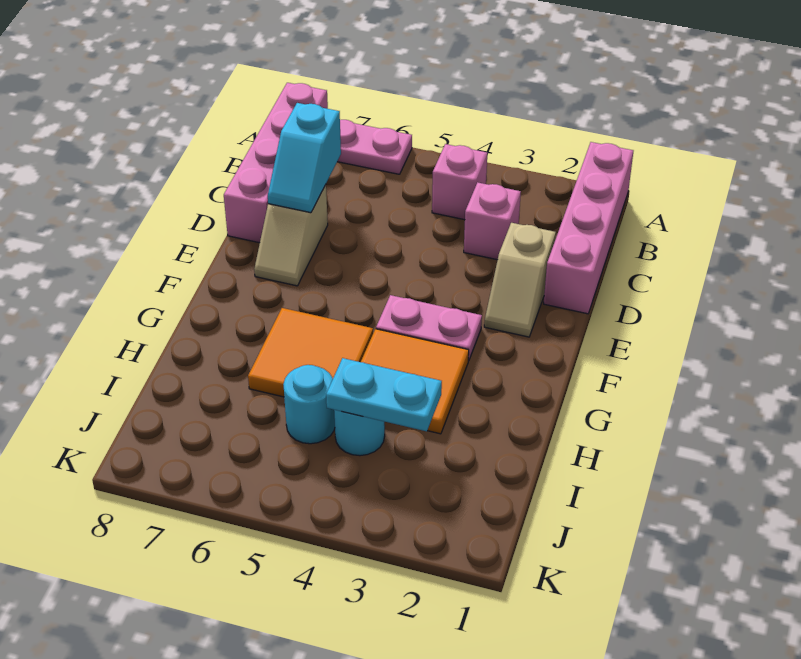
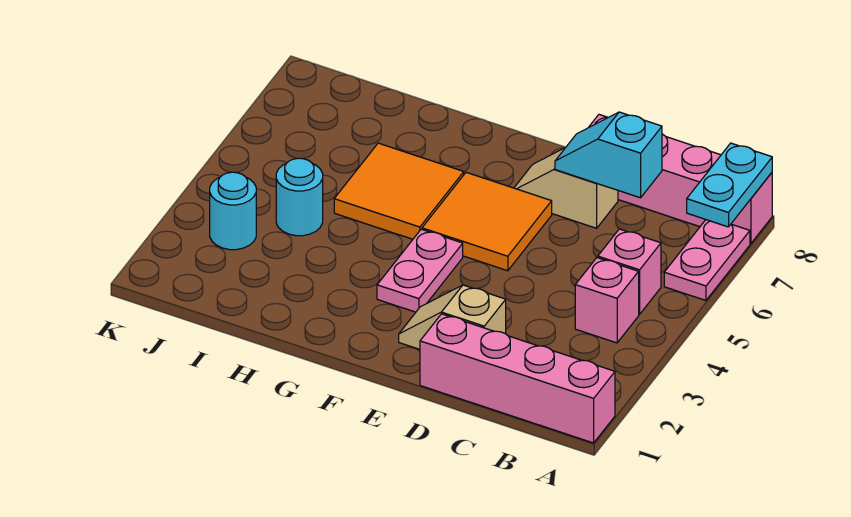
pink brick C3 level 1 -> pink brick B5 level 1
orange tile G3:H4 level 1 -> orange tile E5:F6 level 1
cyan plate I3:I4 level 2 -> cyan plate A7:A8 level 2
cyan round brick I5 level 1 -> cyan round brick J3 level 1

